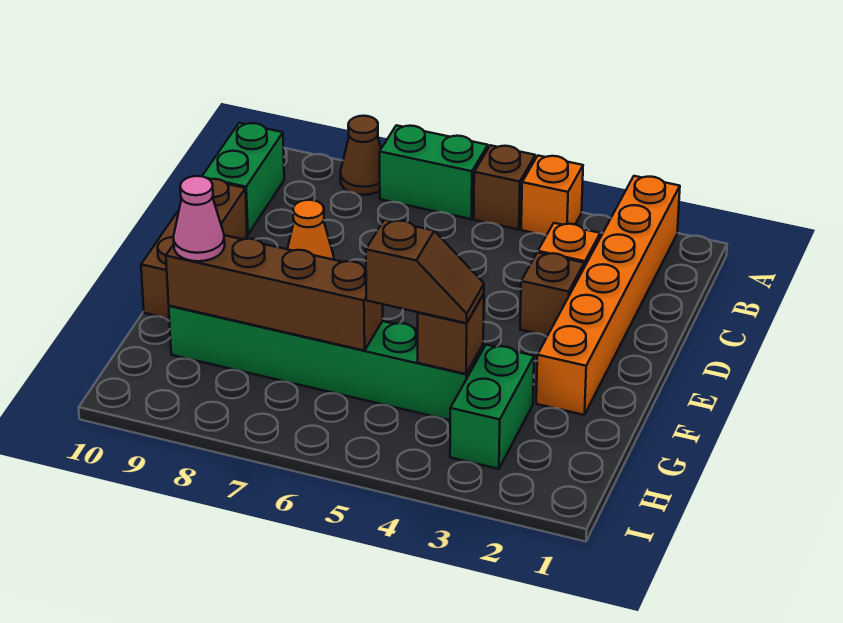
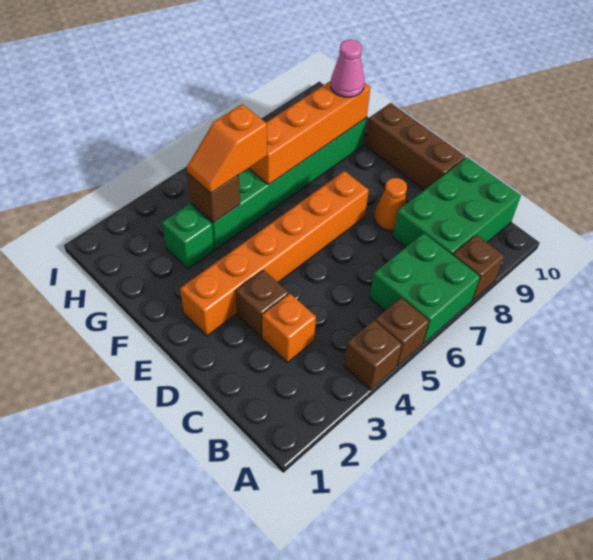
orange brick A2:F2 level 1 -> orange brick E2:E7 level 1
orange brick A4 level 1 -> brown brick A4 level 1
green brick A6:A7 level 1 -> green brick A6:B7 level 1
brown cone A8 level 1 -> brown brick A8 level 1
green brick B10:C10 level 1 -> green brick B8:C10 level 1
green brick G3:H3 level 1 -> green brick G3 level 1
brown slope G4:G5 level 3 top 5 -> orange slope G4:G5 level 3 top 5
brown brick G6:G9 level 2 -> orange brick G6:G9 level 2

